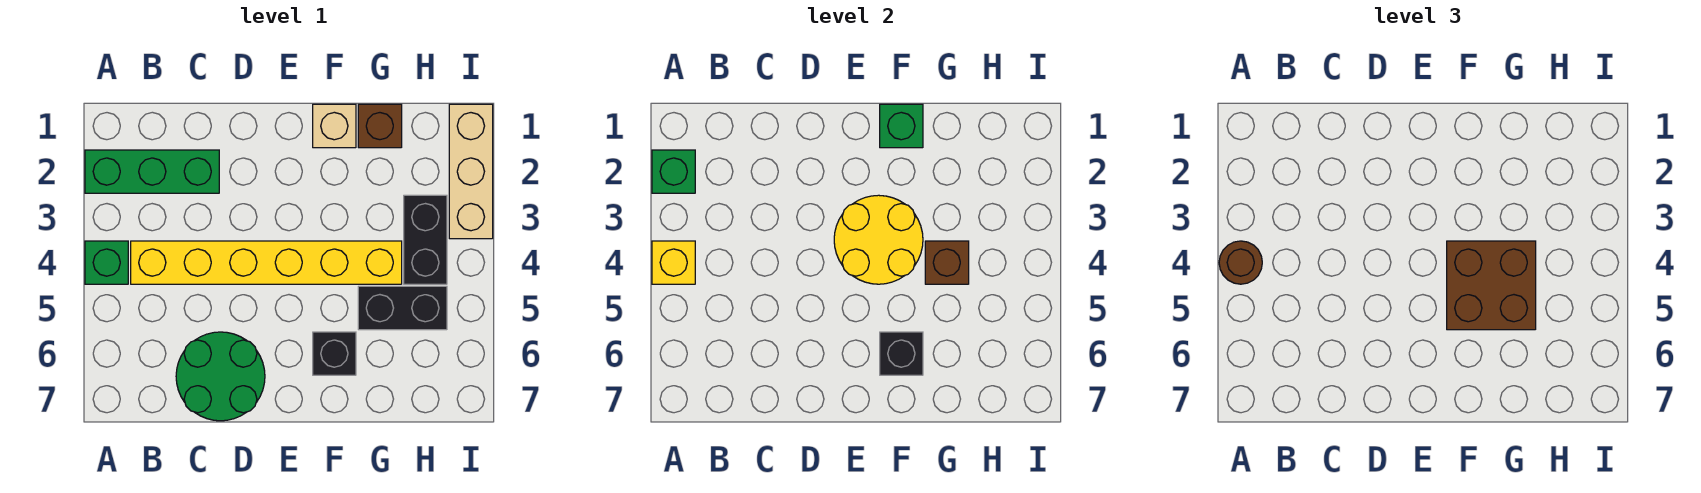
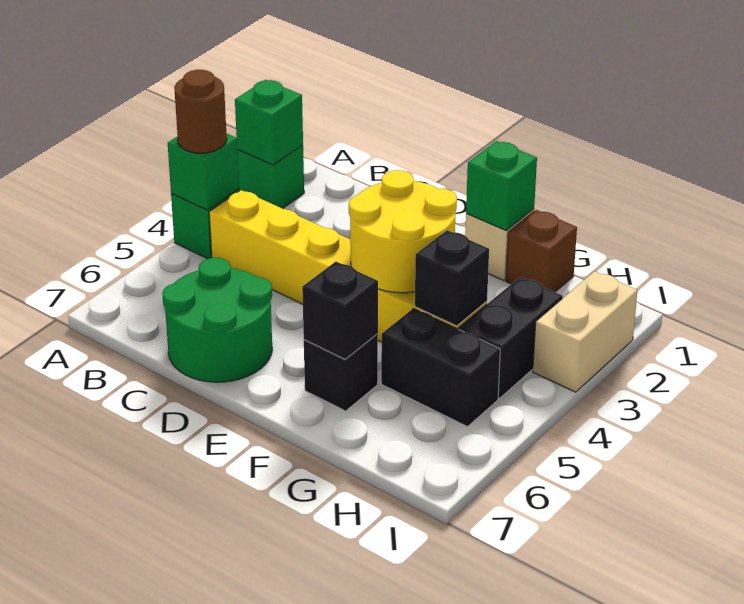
green brick A2:C2 level 1 -> green brick A2 level 1
yellow brick A4 level 2 -> green brick A4 level 2
brown brick F4:G5 level 3 -> none
brown brick G4 level 2 -> black brick G4 level 2
tan brick I1:I3 level 1 -> tan brick I2:I3 level 1

